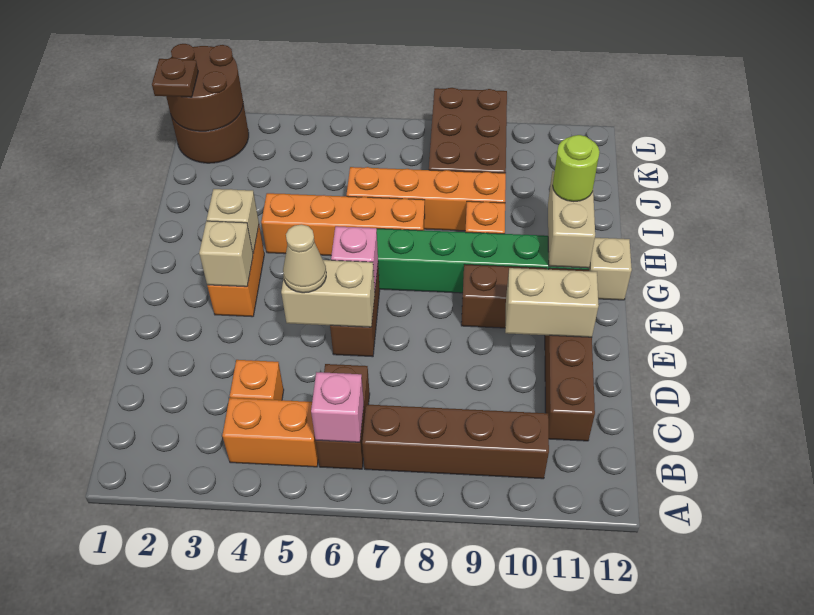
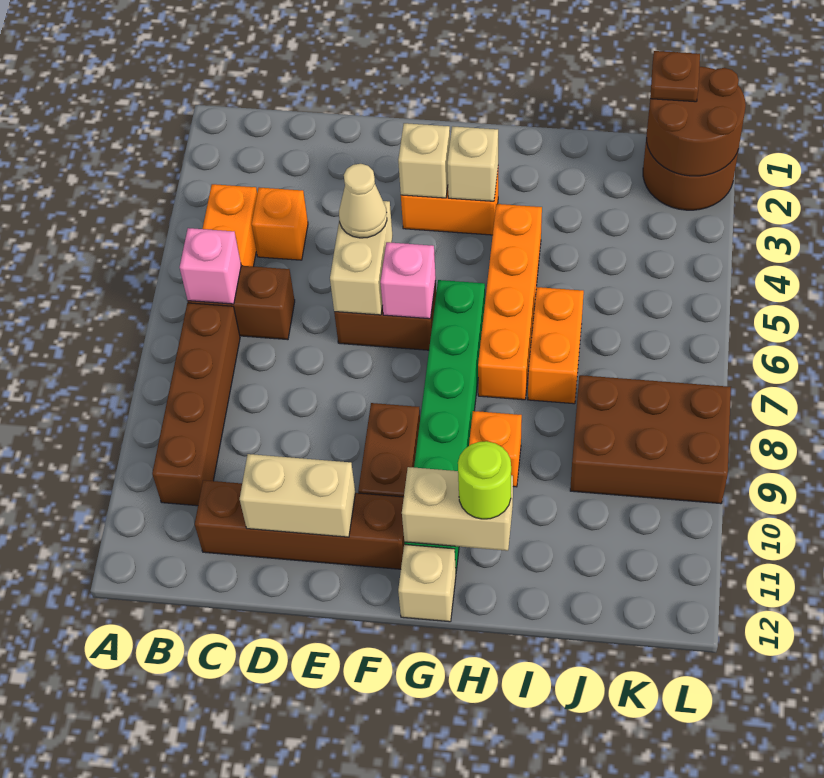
tan brick E10:E11 level 2 -> tan brick D11:E11 level 2
orange brick I6:I9 level 1 -> orange brick I6:I7 level 1

